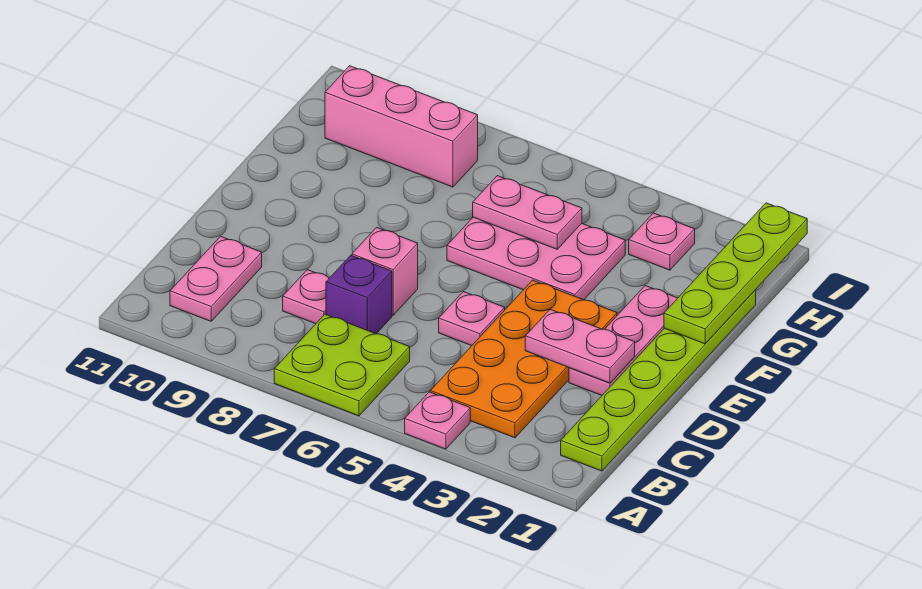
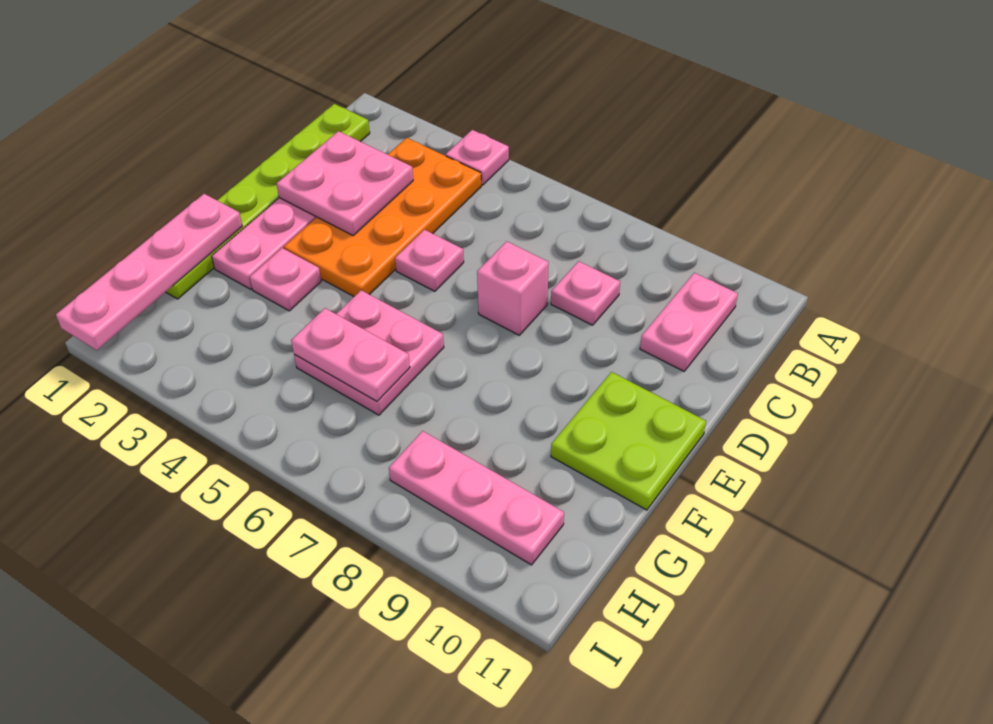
lime plate A6:B7 level 1 -> lime plate E10:F11 level 1
purple brick C7 level 1 -> none
pink plate D2:D3 level 2 -> pink plate C2:D3 level 2
lime plate F1:I1 level 2 -> pink plate F1:I1 level 2
pink plate F4:G6 level 1 -> pink plate F5:G6 level 1
pink plate H3 level 1 -> pink plate F3 level 1
pink brick H8:H10 level 1 -> pink plate H8:H10 level 1

